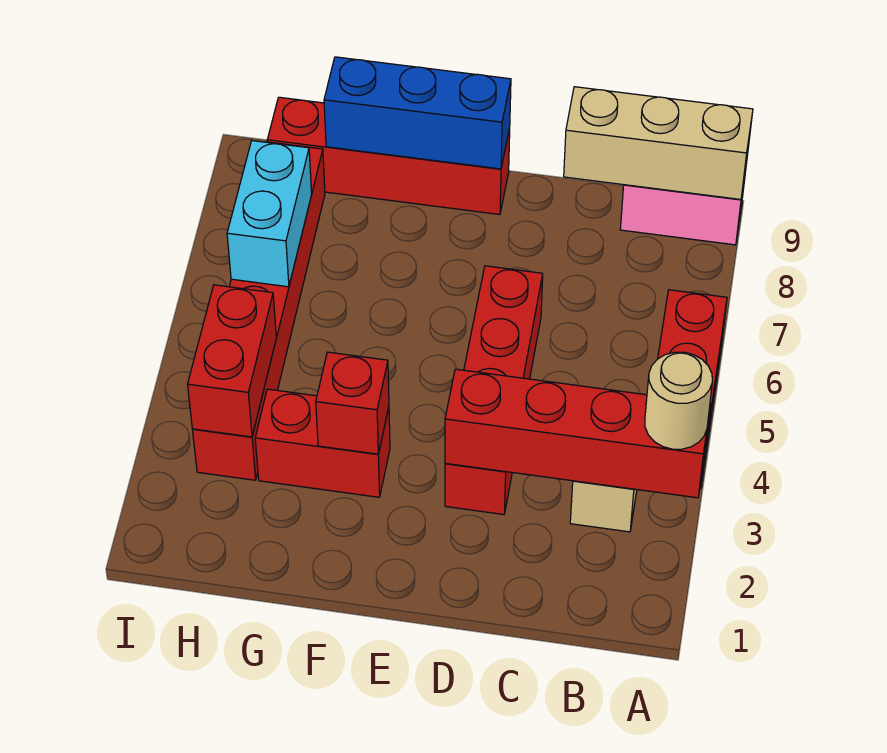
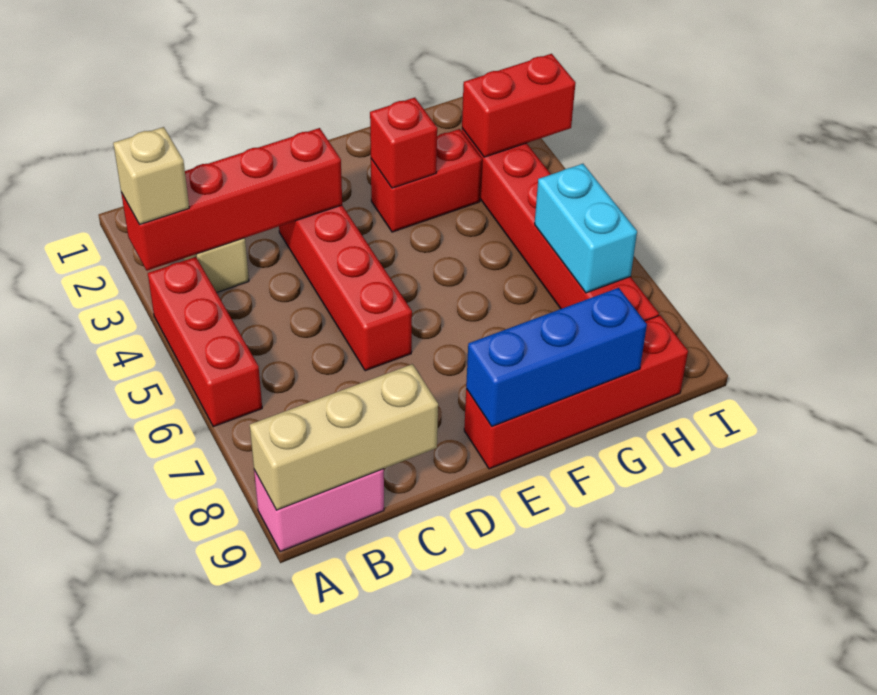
tan round brick A3 level 3 -> tan brick A3 level 3
red brick H3:H4 level 2 -> red brick H3:I3 level 2

